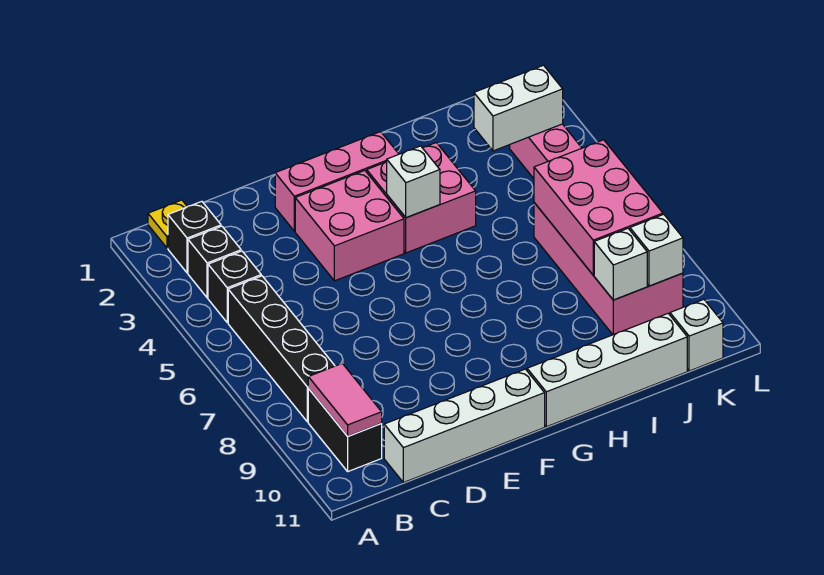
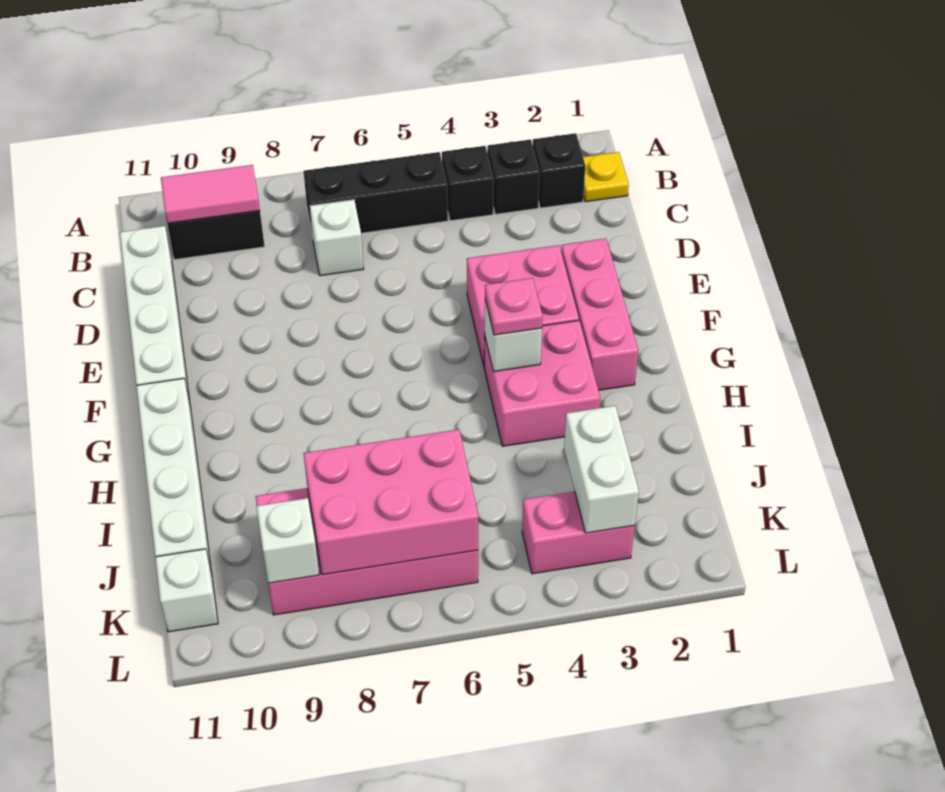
black brick B5:B8 level 1 -> black brick B5:B7 level 1
none -> pink plate G4 level 3
white brick J9 level 2 -> white brick C7 level 1

